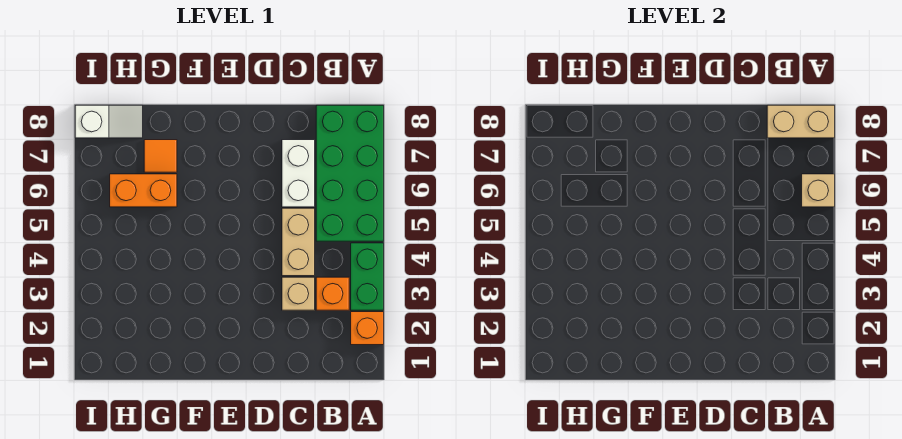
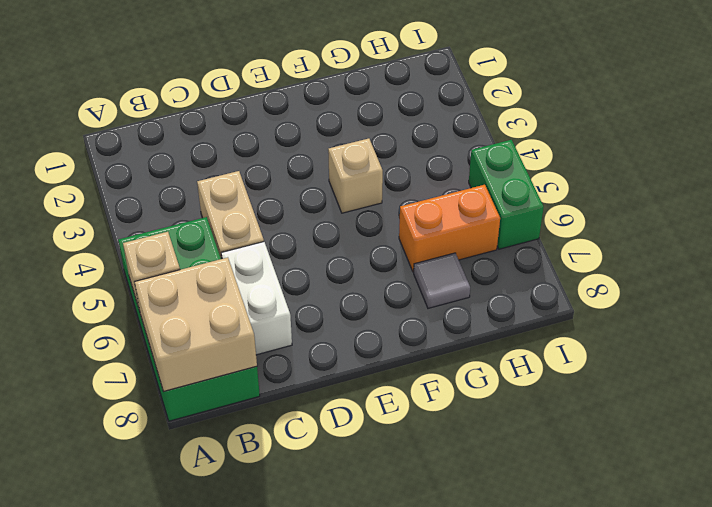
orange brick A2 level 1 -> none
green brick A3:A4 level 1 -> green brick I5:I6 level 1
tan brick A8:B8 level 2 -> tan brick A7:B8 level 2
orange brick B3 level 1 -> none
tan brick C3 level 1 -> tan brick F4 level 1
orange tile G7 level 1 -> grey tile G7 level 1
white slope H8:I8 level 1 top I -> none

